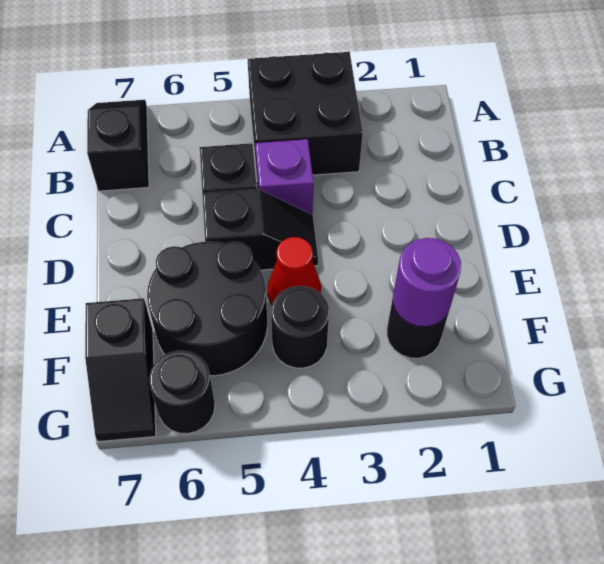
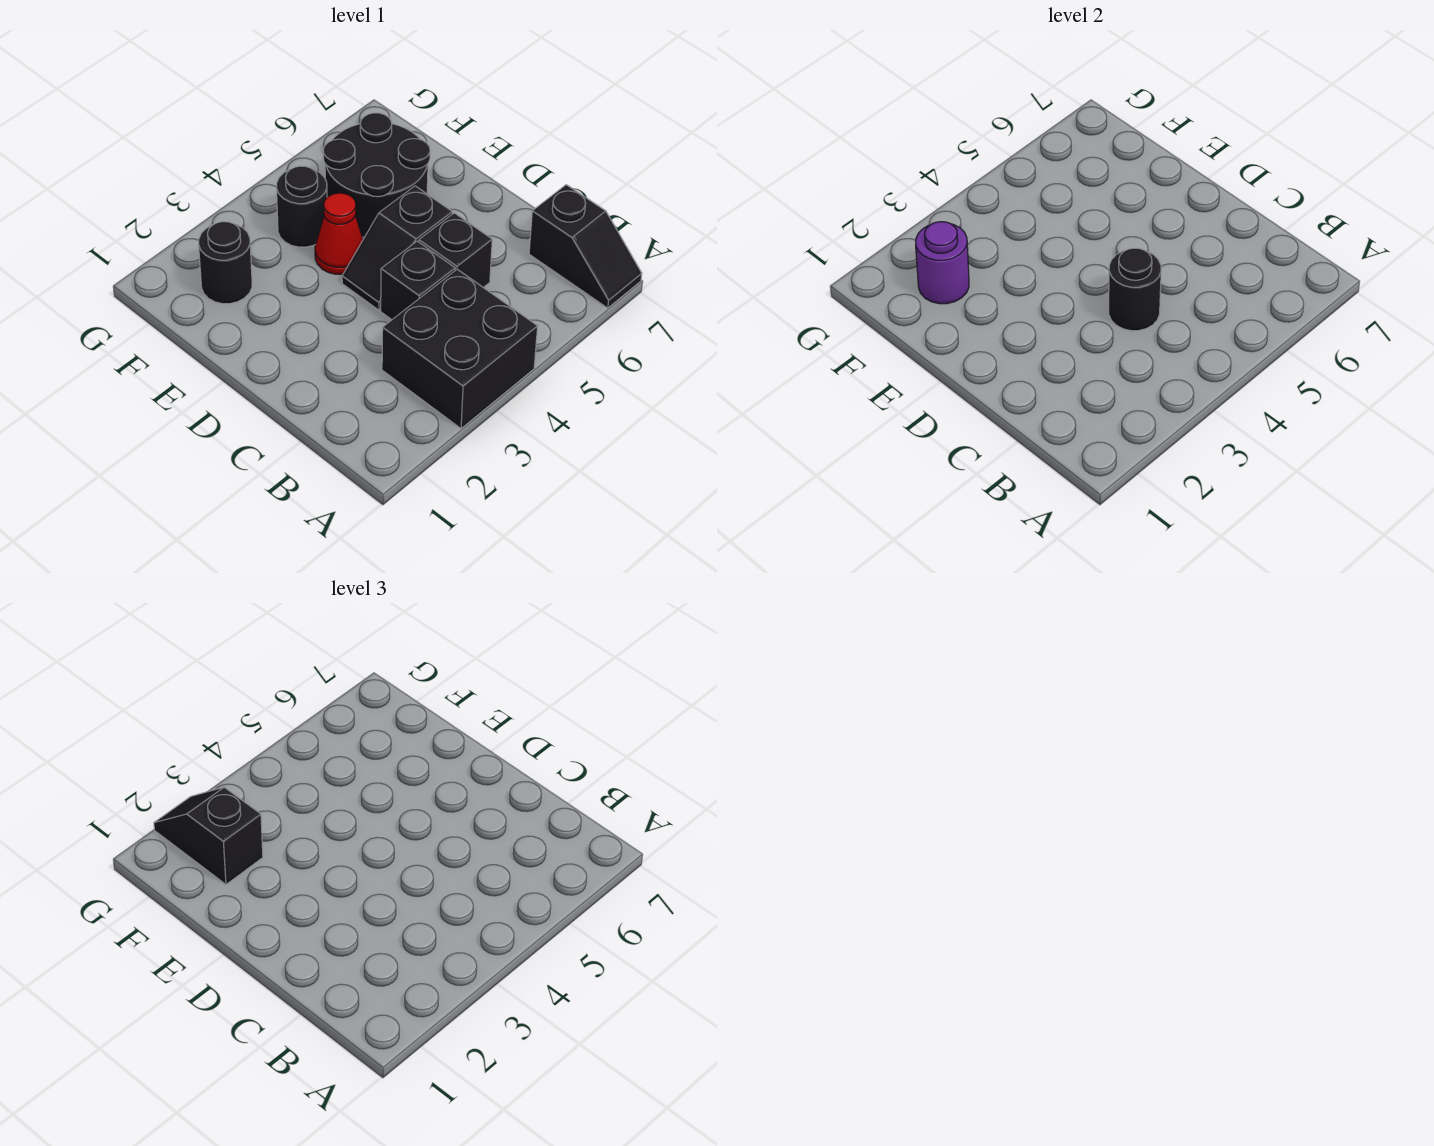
purple brick C4 level 1 -> black brick C4 level 1
black slope F7:G7 level 1 top F -> black slope F2:G2 level 3 top F
black round brick G6 level 1 -> black round brick C4 level 2

